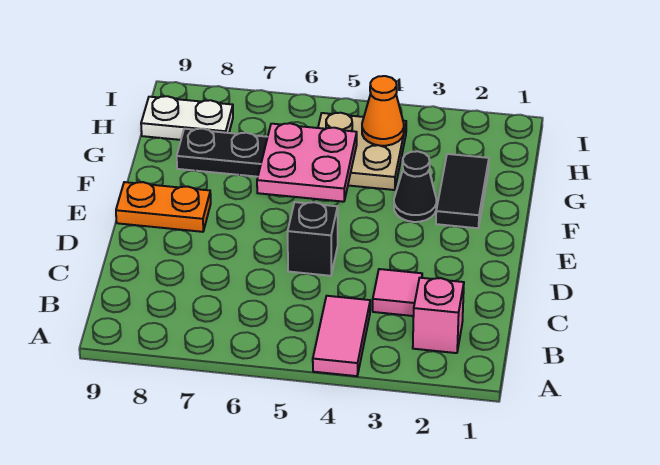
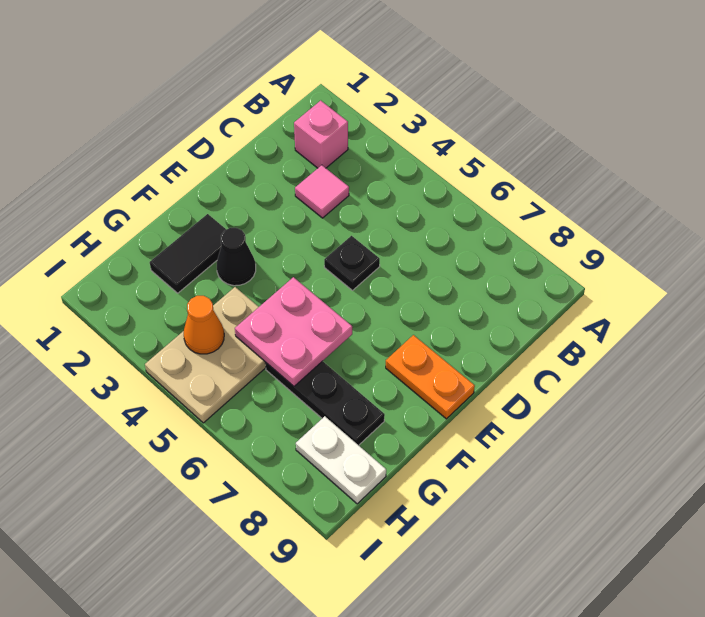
pink tile A4:B4 level 1 -> none
black brick D5 level 1 -> black plate D5 level 1
tan plate G4:H5 level 1 -> tan plate G4:I5 level 1

